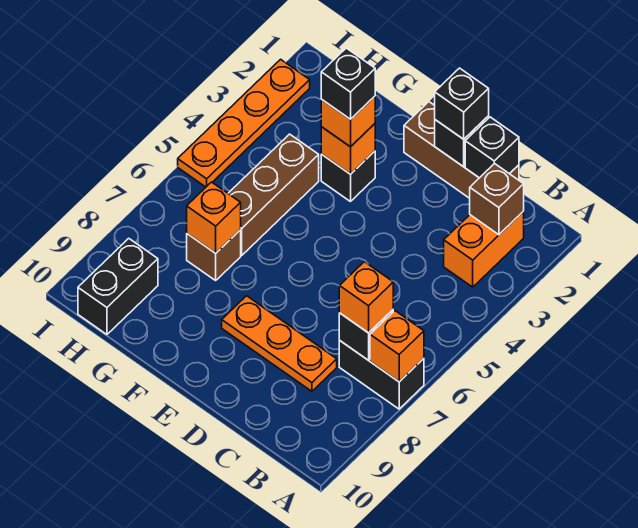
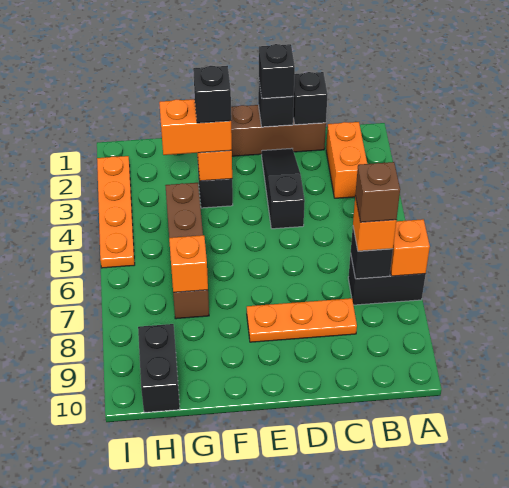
brown brick B2 level 2 -> brown brick B7 level 4
none -> black slope D2:D4 level 1 top 4
orange brick F3 level 3 -> orange brick F3:G3 level 3

